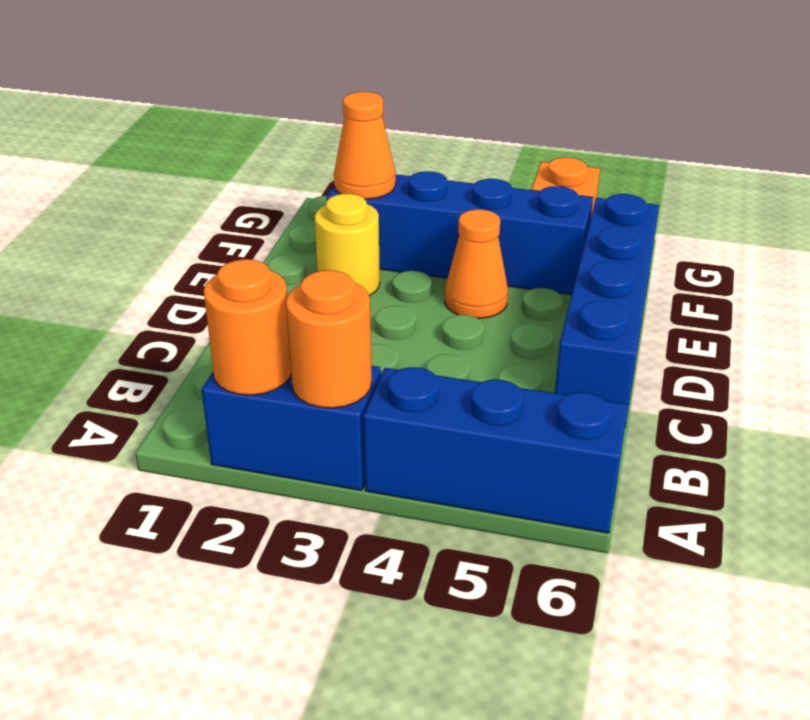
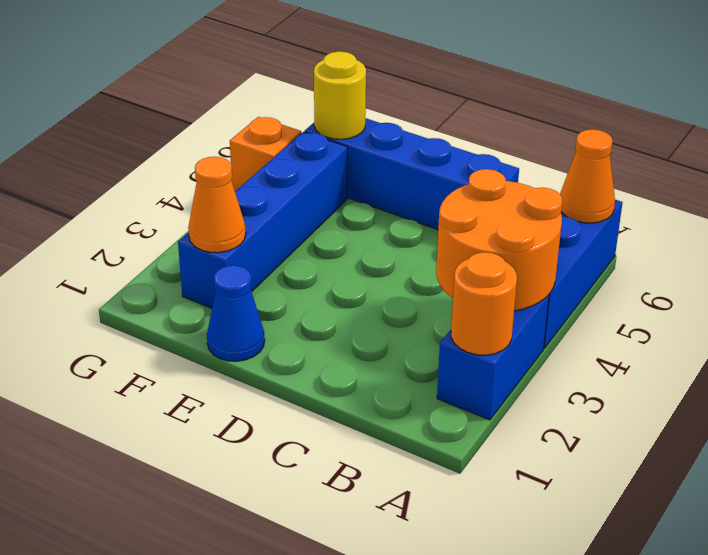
orange round brick A3 level 2 -> orange round brick A3:B4 level 2
none -> blue cone E1 level 1
yellow round brick E2 level 1 -> yellow round brick F6 level 2
orange cone E4 level 1 -> orange cone A6 level 2

